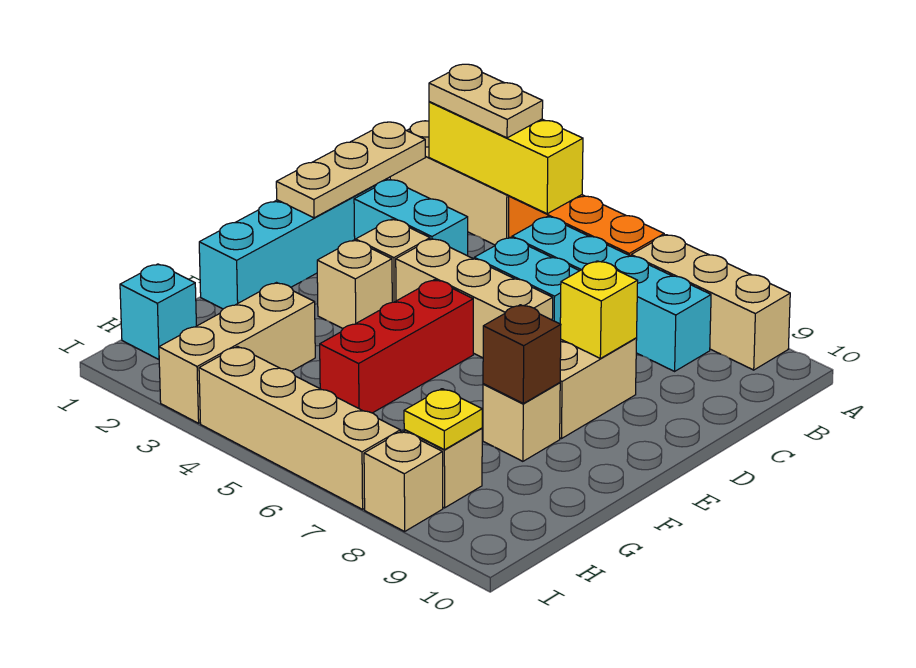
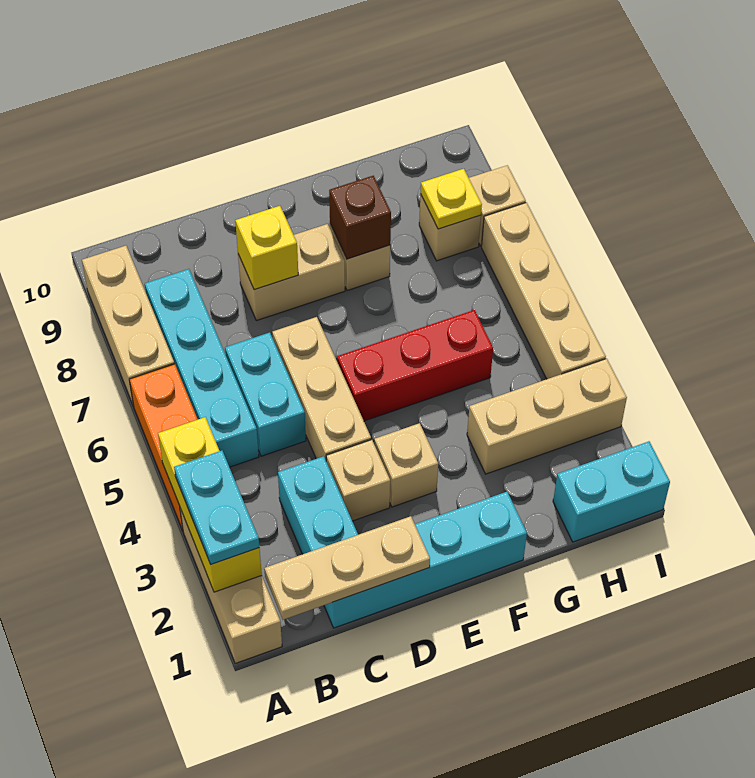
tan plate A2:A3 level 3 -> cyan plate A2:A3 level 3
cyan brick H1 level 1 -> cyan brick H1:I1 level 1

